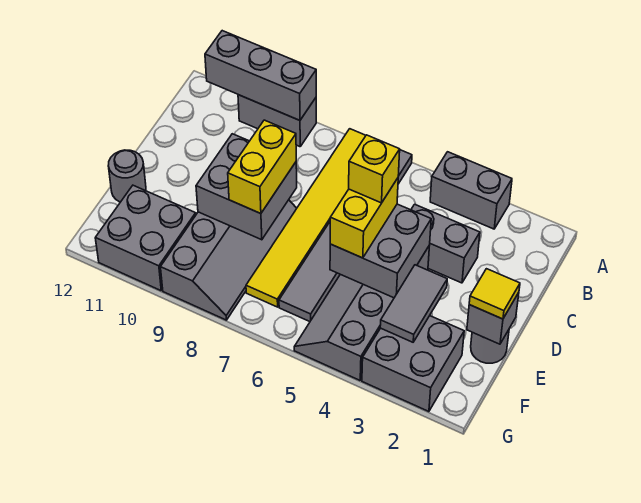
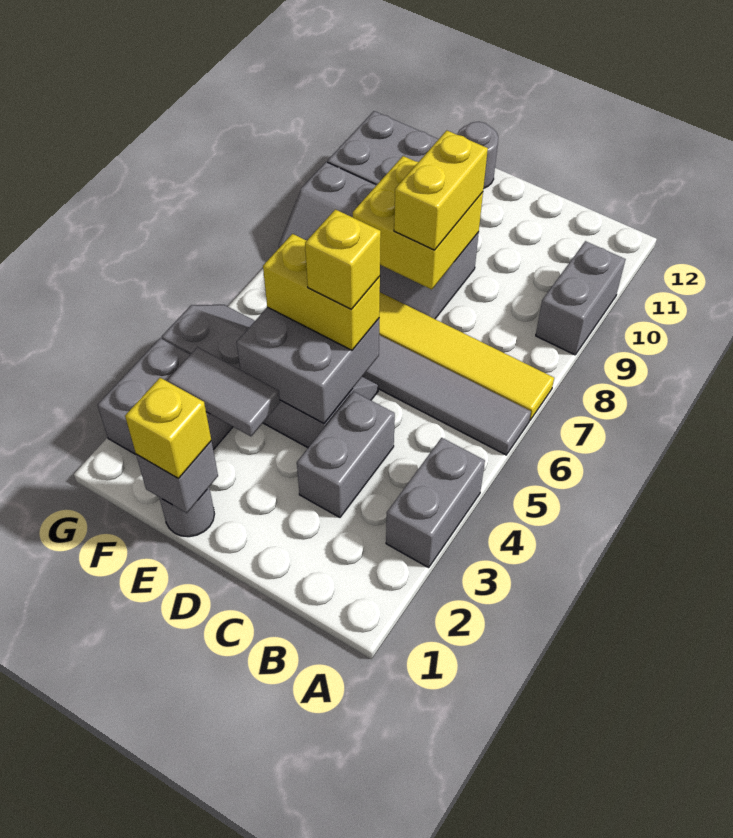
grey brick A9:A11 level 2 -> none
grey brick D8:E9 level 2 -> yellow brick D8:E9 level 2
yellow brick D8:E8 level 3 -> yellow brick D8:D9 level 3
yellow tile E1 level 3 -> yellow brick E1 level 3

